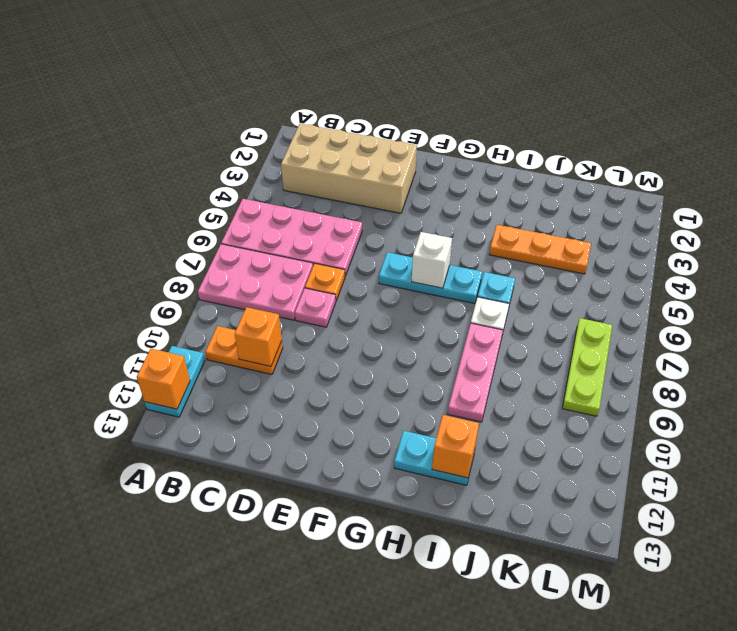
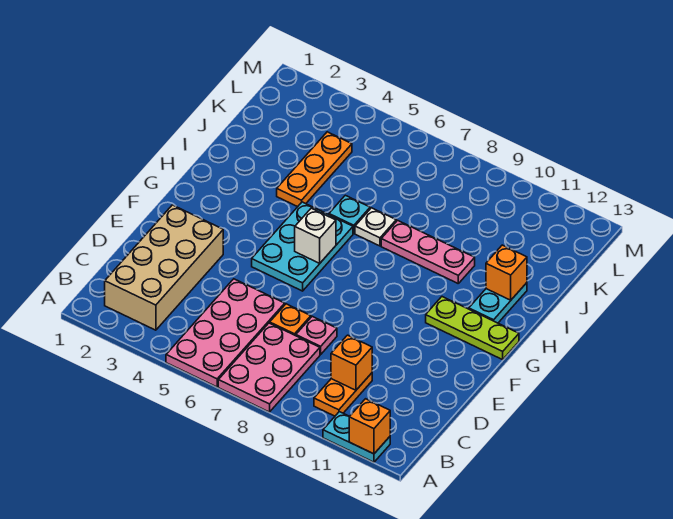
cyan plate F6:H6 level 1 -> cyan plate F5:H6 level 1
lime plate L7:L9 level 1 -> lime plate G11:G13 level 1

